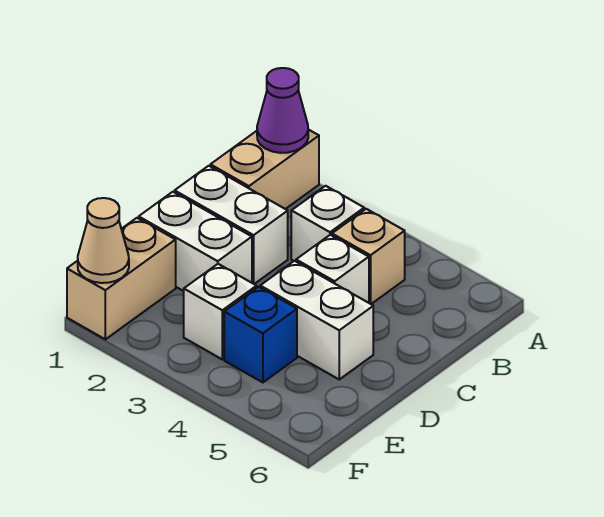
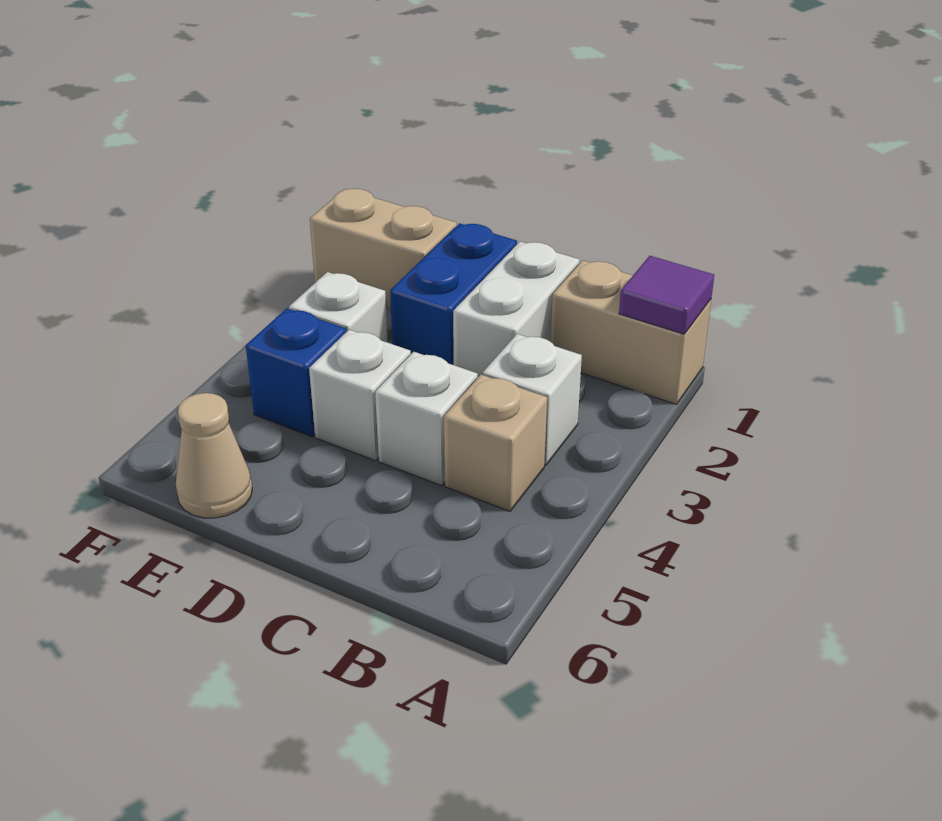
purple cone A1 level 2 -> purple tile A1 level 2
white brick D1:D2 level 1 -> blue brick D1:D2 level 1
white brick D4:D5 level 1 -> white brick D4 level 1
tan cone F1 level 2 -> tan cone E6 level 1

